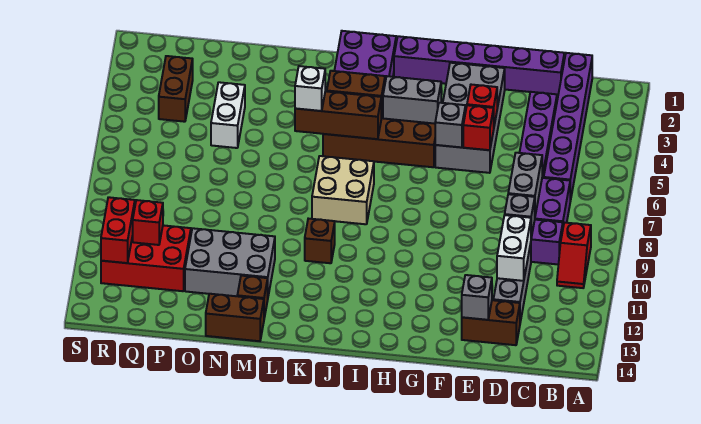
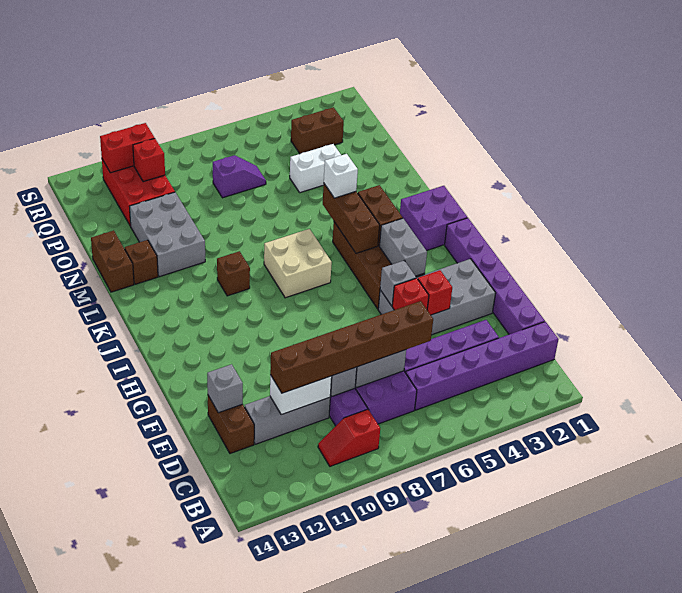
none -> brown brick D6:D11 level 3
none -> purple slope P7:P8 level 1 top 8

